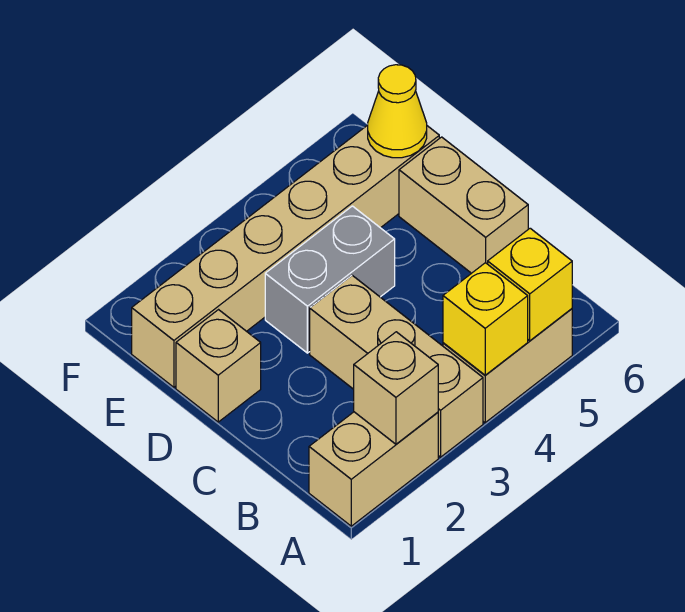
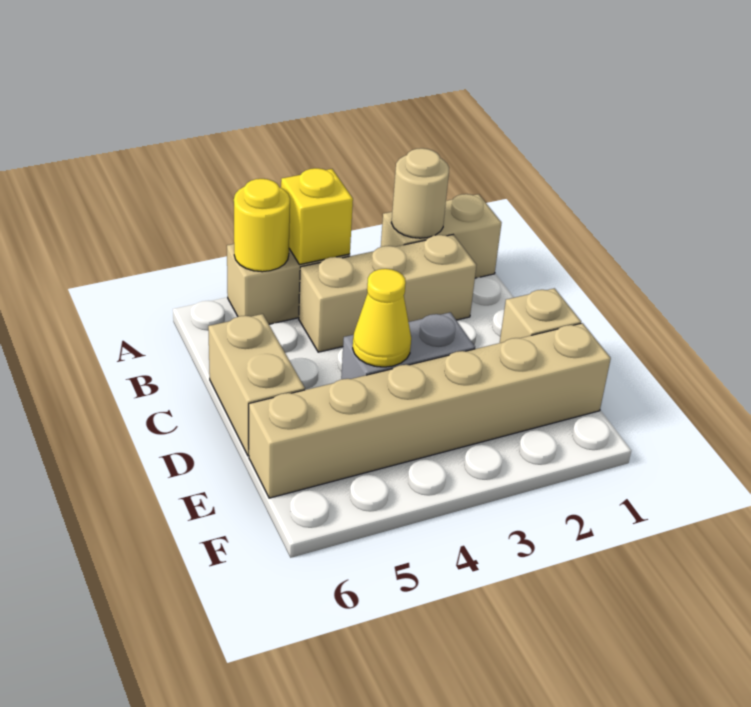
tan brick A2 level 2 -> tan round brick A2 level 2
tan brick A3:C3 level 1 -> tan brick B2:B4 level 1
yellow brick A5 level 2 -> yellow round brick A5 level 2
yellow cone E6 level 2 -> yellow cone D4 level 2

